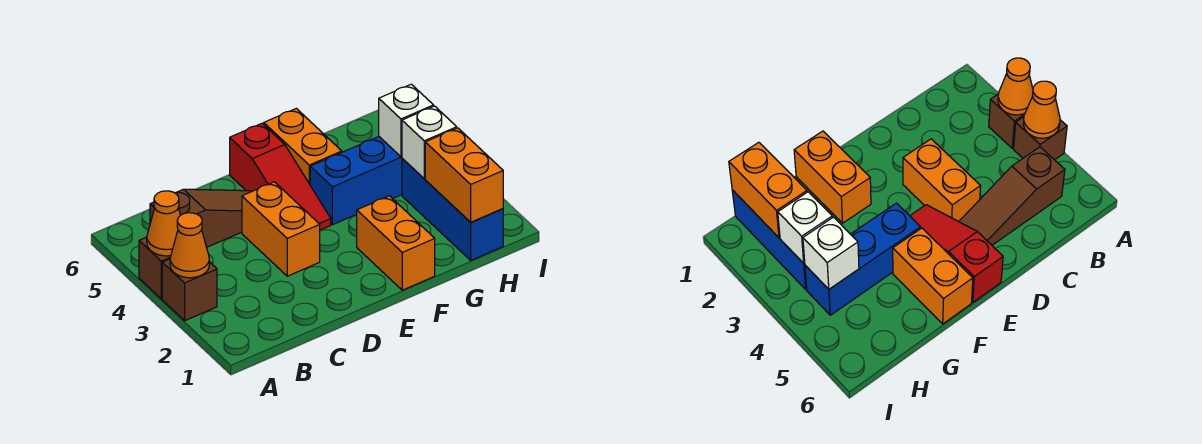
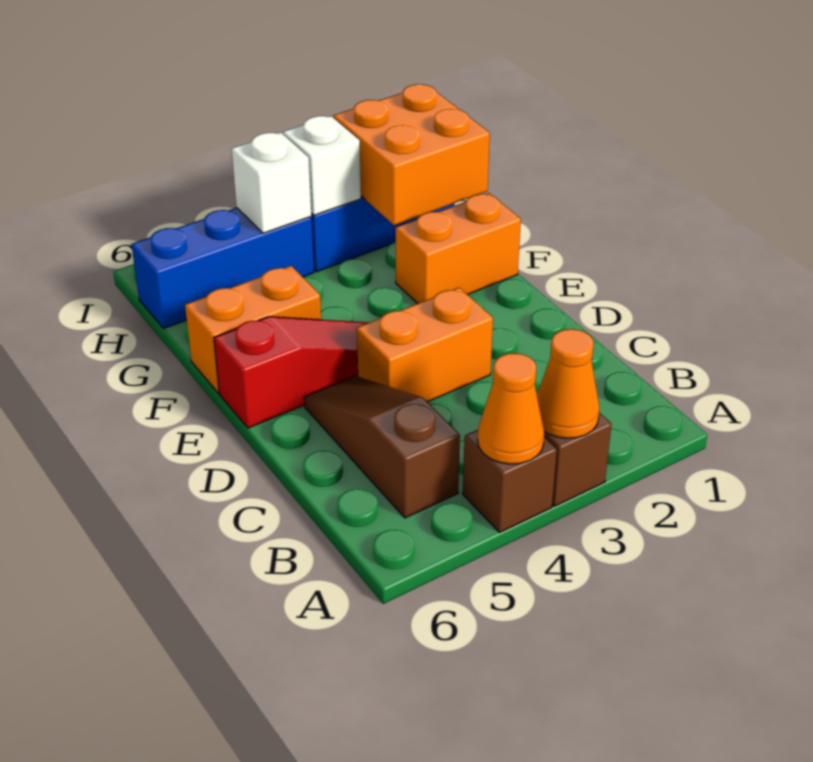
blue brick F4:H4 level 1 -> blue brick H4:H6 level 1
orange brick H1:H2 level 2 -> orange brick G1:H2 level 2

